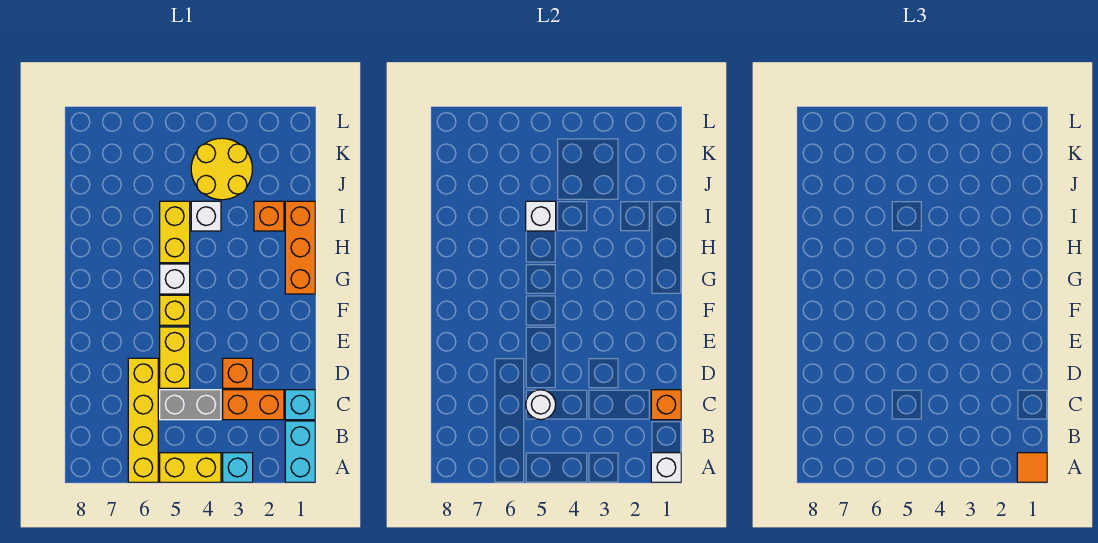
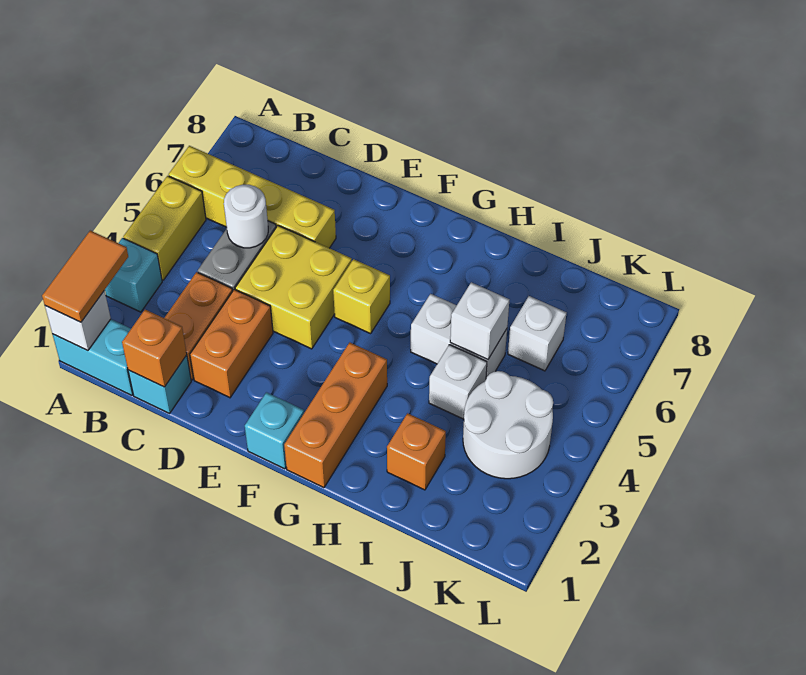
orange tile A1 level 3 -> orange tile A1:A2 level 3
orange brick D3 level 1 -> orange brick D2:D3 level 1
yellow brick D5:E5 level 1 -> yellow brick D4:E5 level 1
none -> cyan brick F1 level 1
orange brick G1:I1 level 1 -> orange brick G1:G3 level 1
white brick G5 level 1 -> white brick J6 level 1
yellow brick H5:I5 level 1 -> white brick H5:I5 level 1
yellow round brick J3:K4 level 1 -> white round brick J3:K4 level 1

